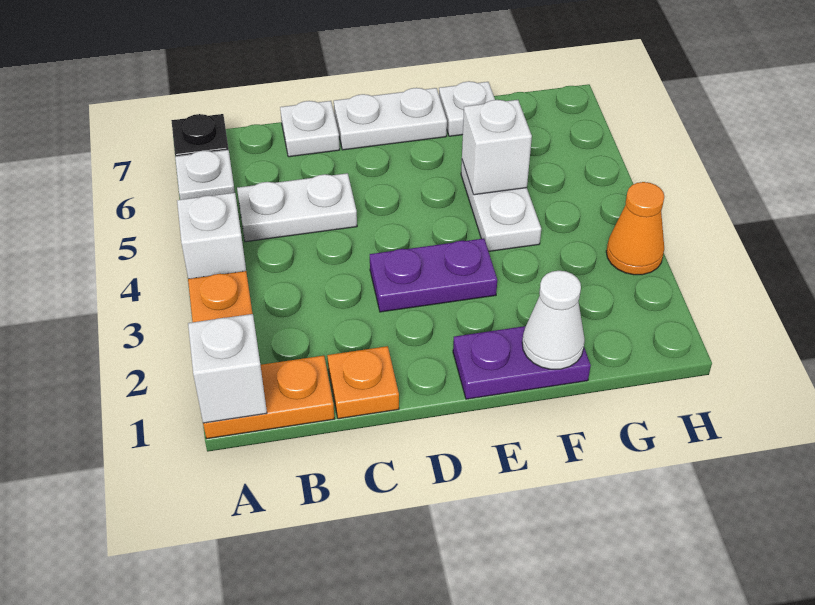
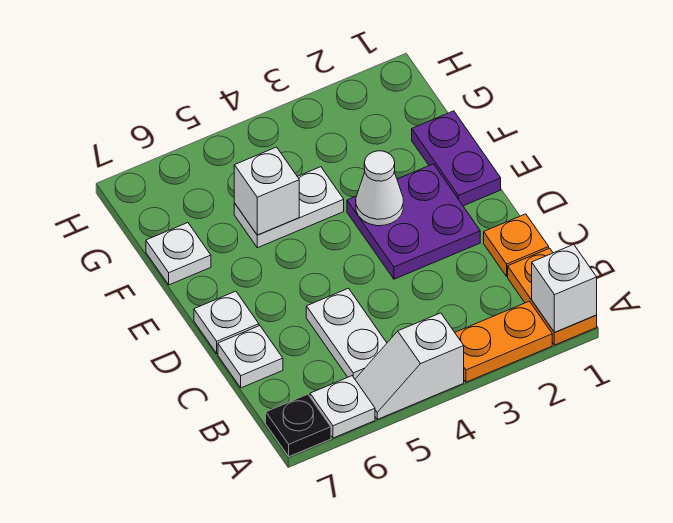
purple plate D3:E3 level 1 -> purple plate D2:E3 level 1
white plate D7:E7 level 1 -> white plate D7 level 1
white cone F1 level 2 -> white cone E3 level 2
orange cone H3 level 1 -> none

